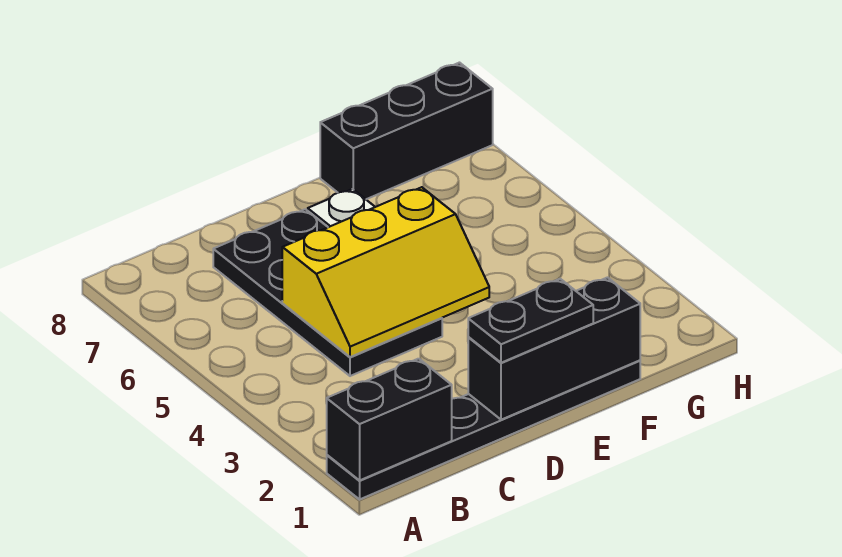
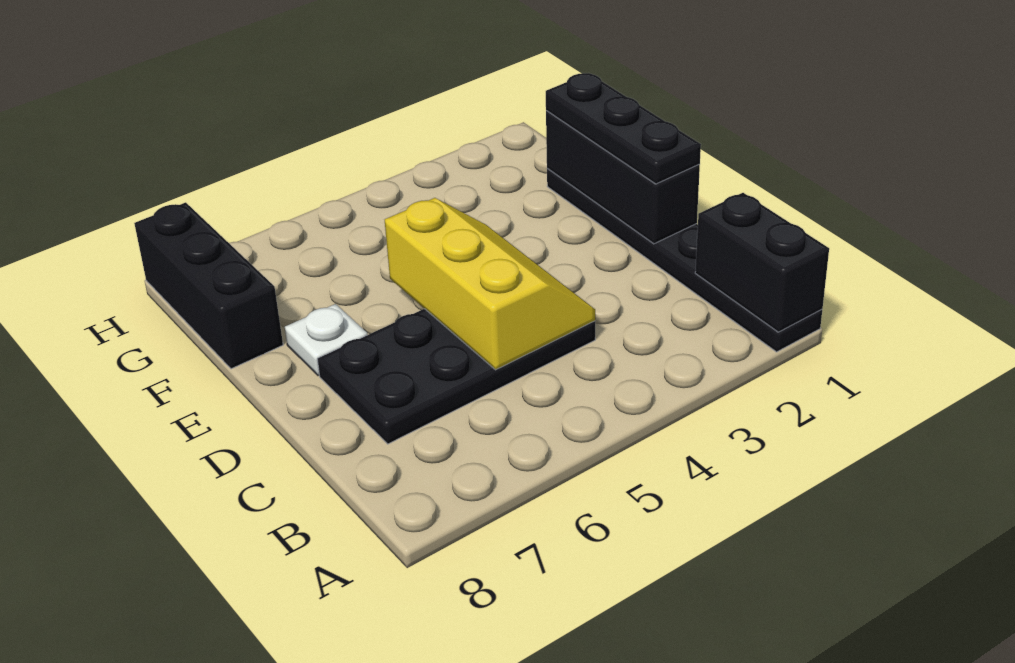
black plate D1:E1 level 3 -> black plate D1:F1 level 3

